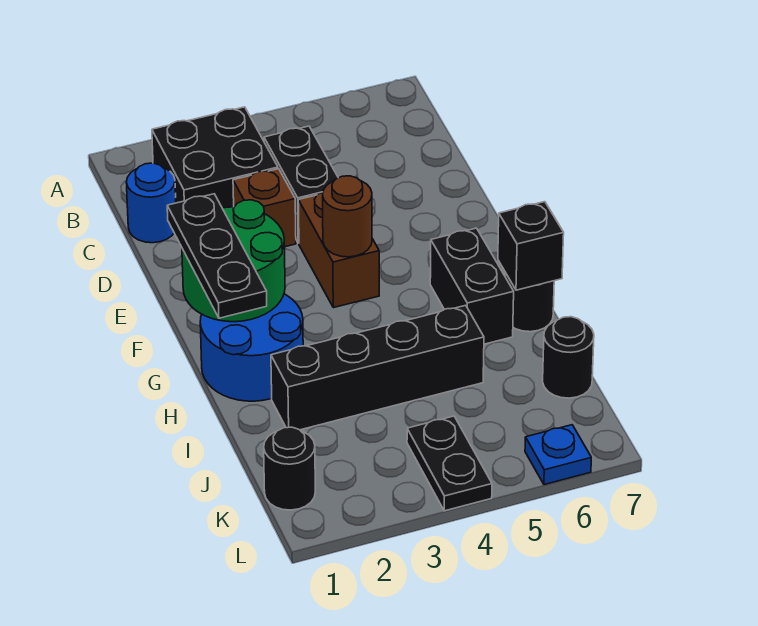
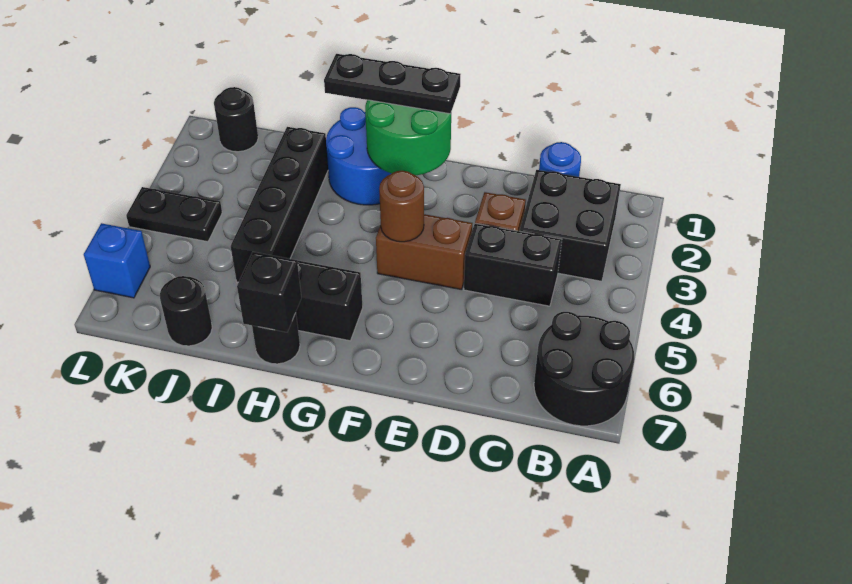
none -> black round brick A6:B7 level 1
blue plate L6 level 1 -> blue brick L6 level 1

